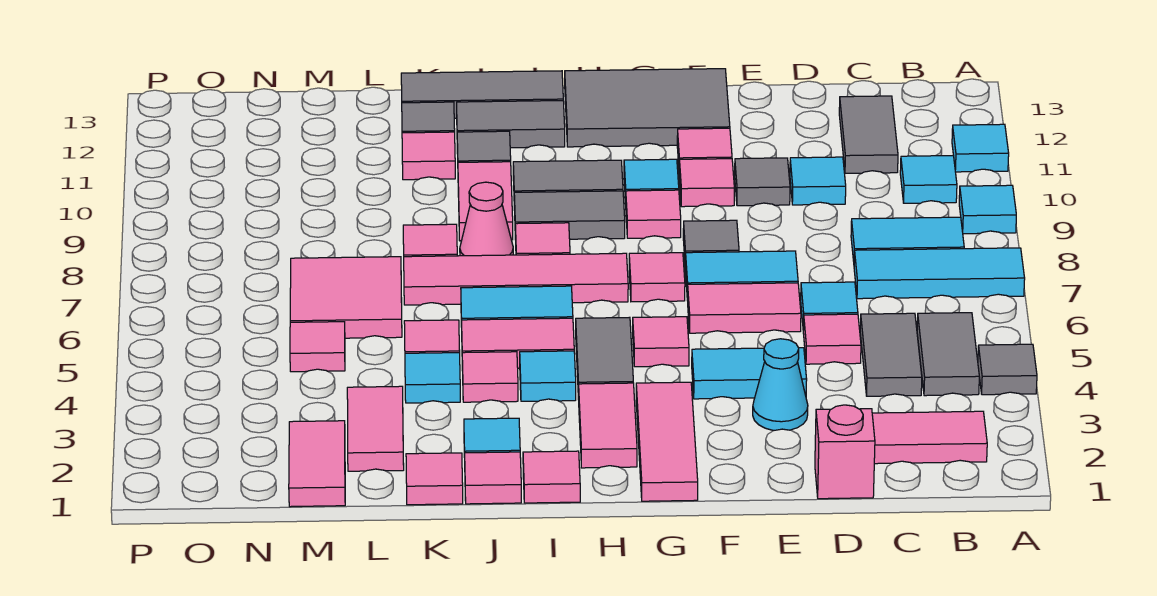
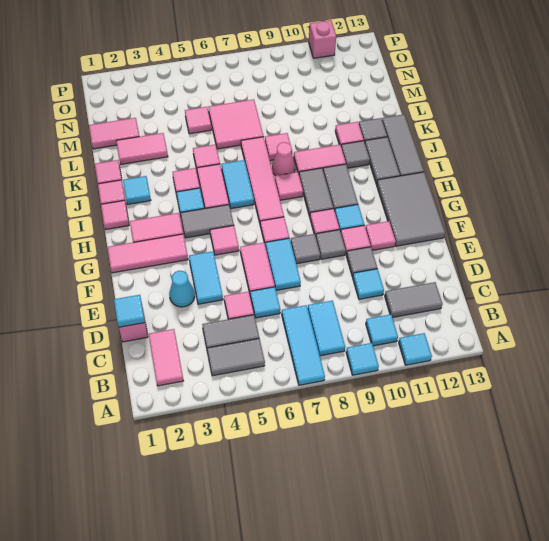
grey tile A4 level 1 -> grey tile F9 level 1
cyan tile K4 level 1 -> cyan tile D1 level 2
none -> pink brick P11 level 1

